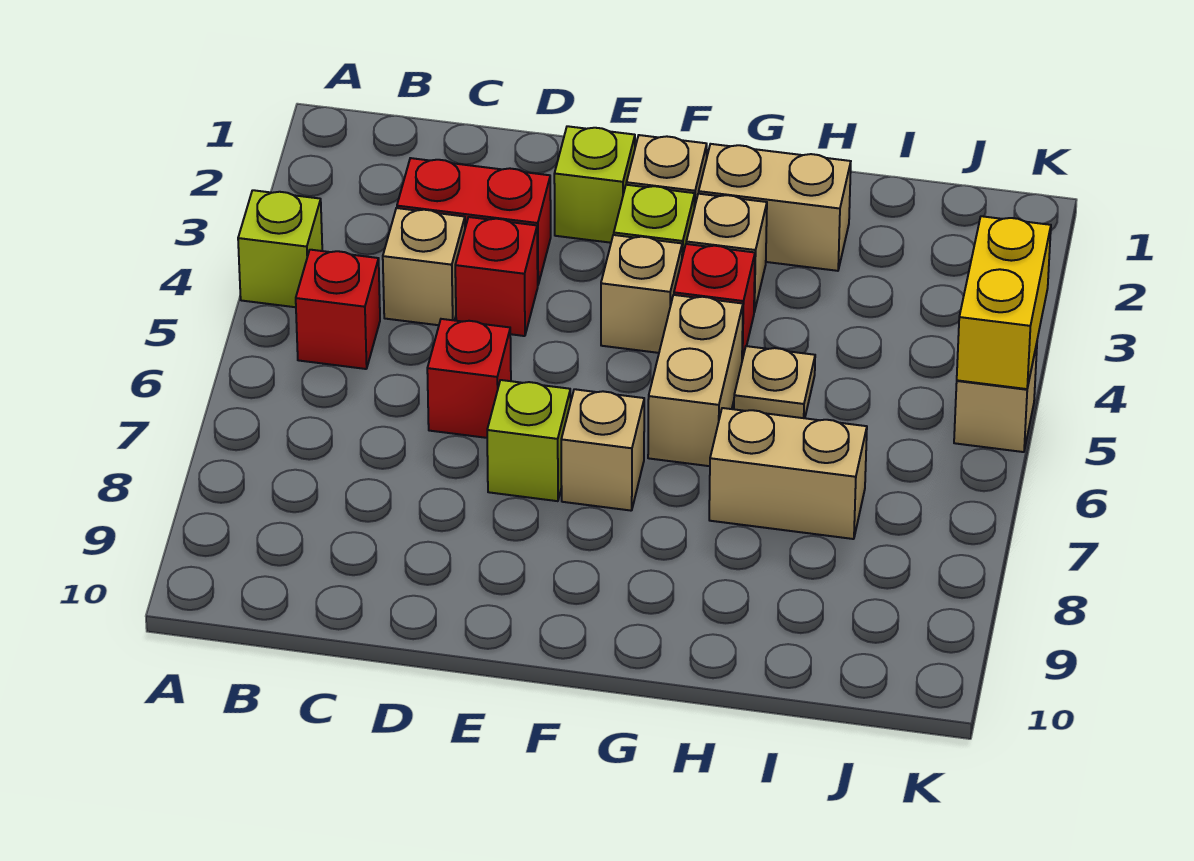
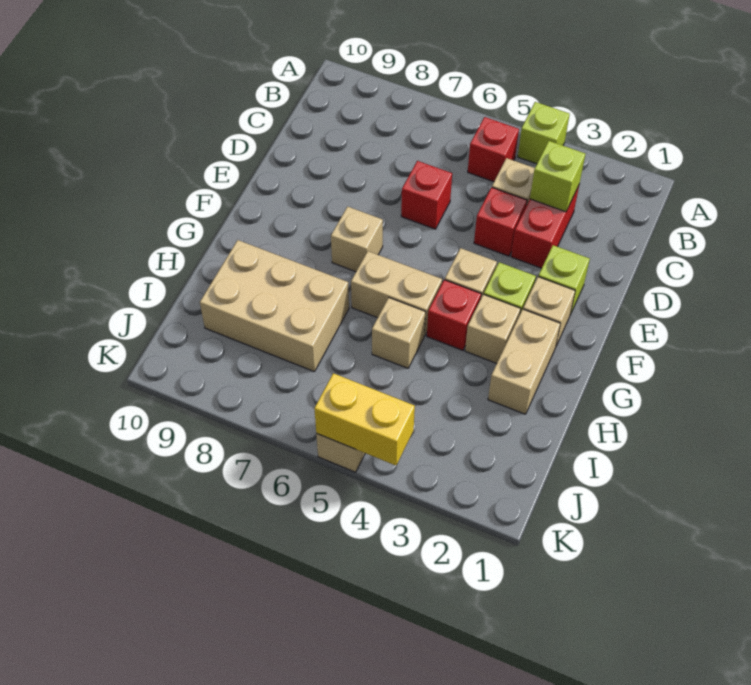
lime brick E7 level 1 -> lime brick C3 level 2
tan plate H5 level 1 -> tan brick H5 level 1
tan brick H7:I7 level 1 -> tan brick H7:I9 level 1

